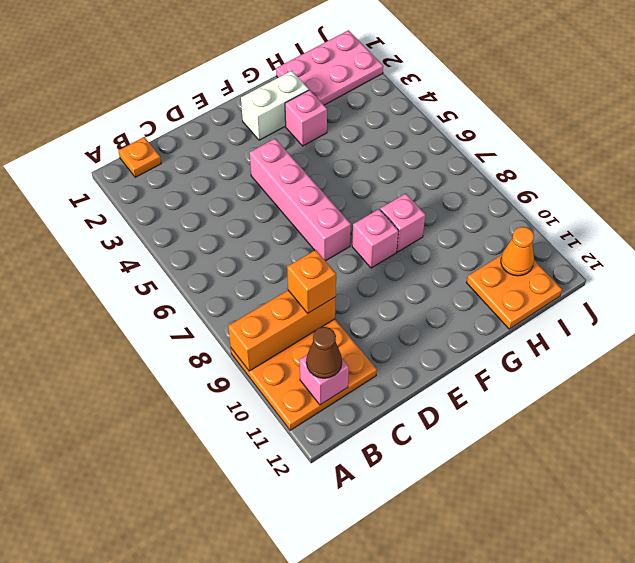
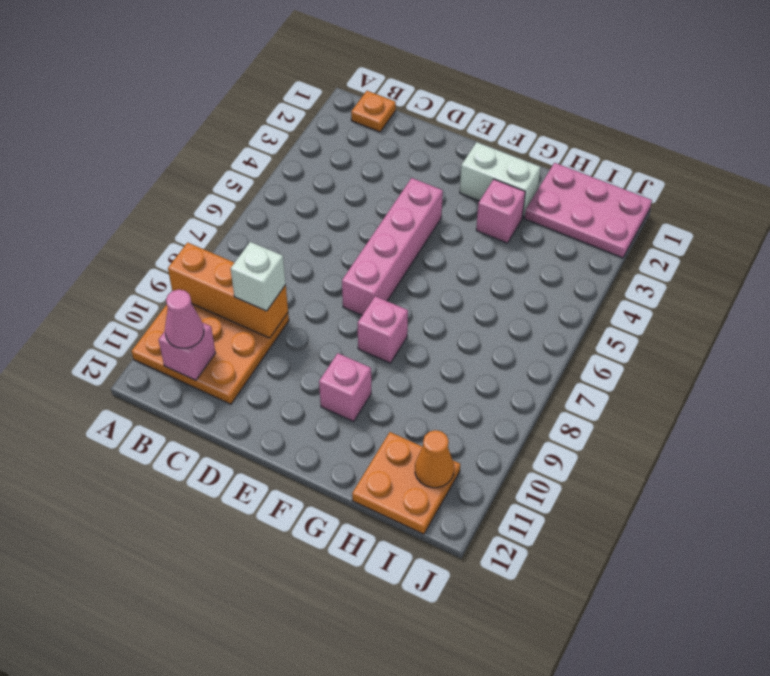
brown cone B11 level 3 -> pink cone B11 level 3
orange brick C9 level 3 -> white brick C9 level 3
pink brick G8 level 1 -> pink brick F10 level 1

